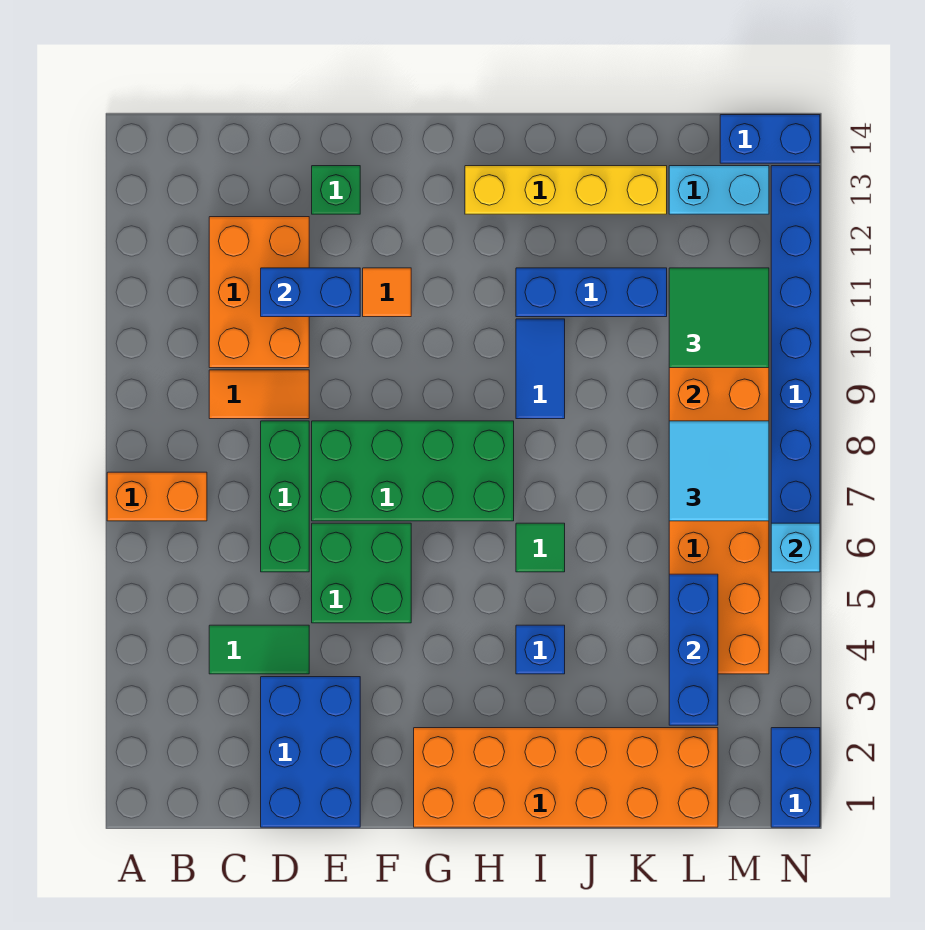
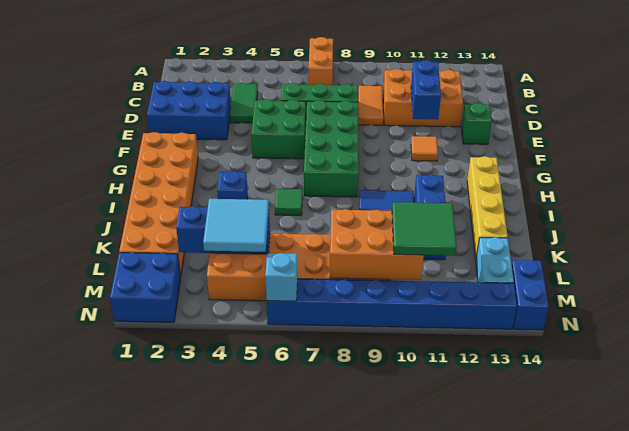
cyan tile L7:M8 level 3 -> cyan tile L4:M5 level 3
blue brick N1:N2 level 1 -> blue brick M1:N2 level 1

